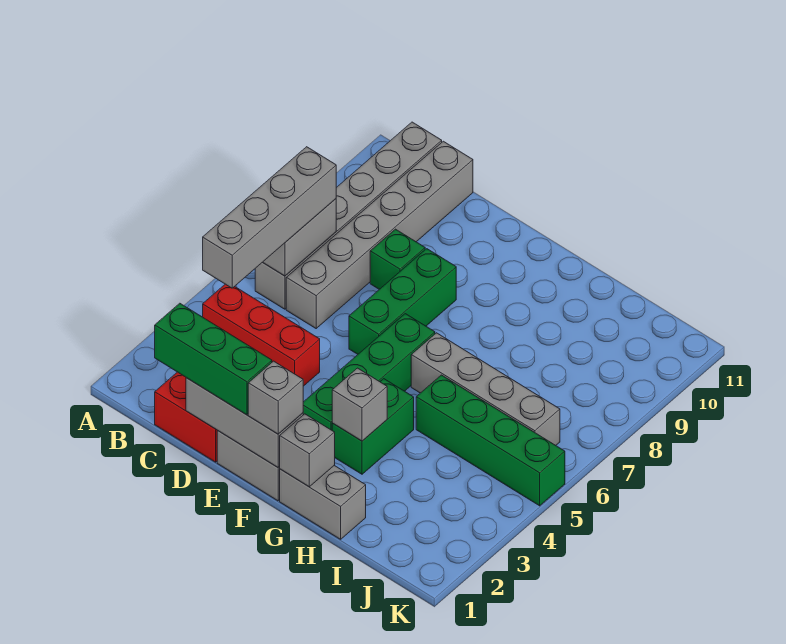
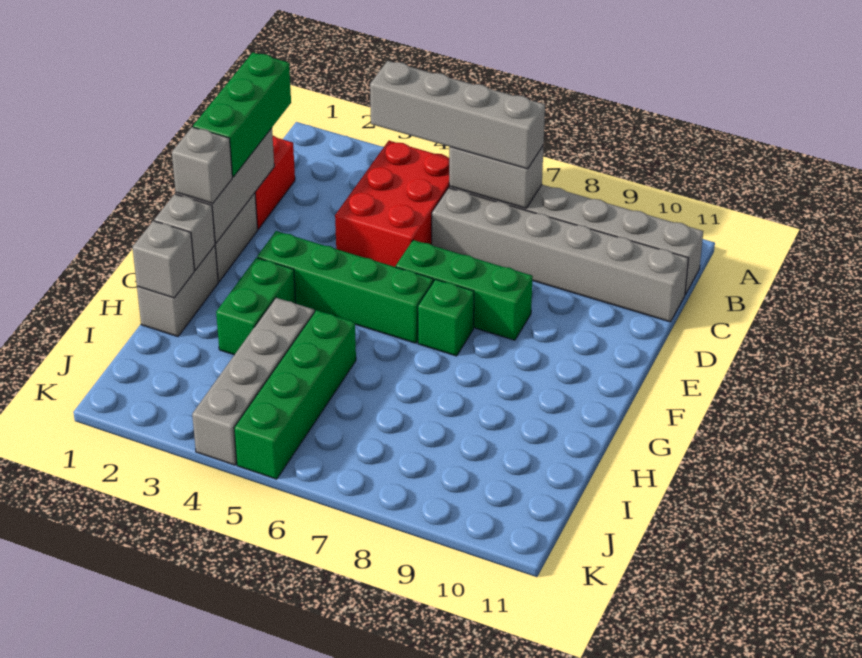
red brick B4:D4 level 1 -> red brick B4:D5 level 1
green brick D8 level 1 -> green brick F7 level 1
green brick G3:G4 level 1 -> green brick G3:H3 level 1
grey brick G3 level 2 -> grey brick H1 level 2
grey brick G6:J6 level 1 -> grey brick H4:K4 level 1

